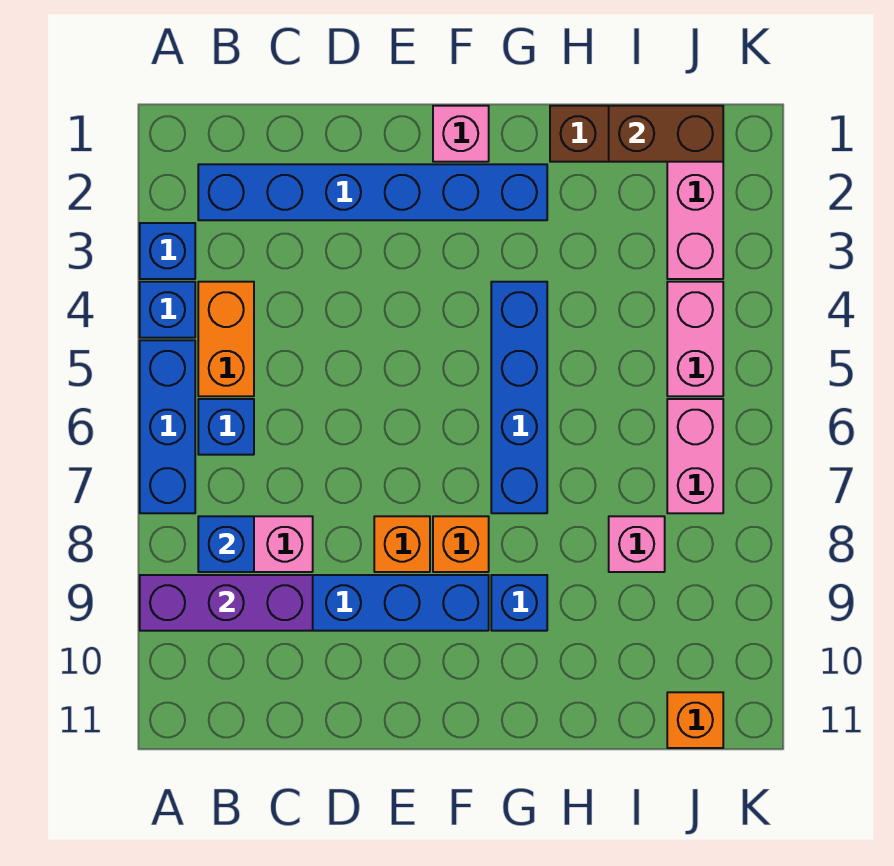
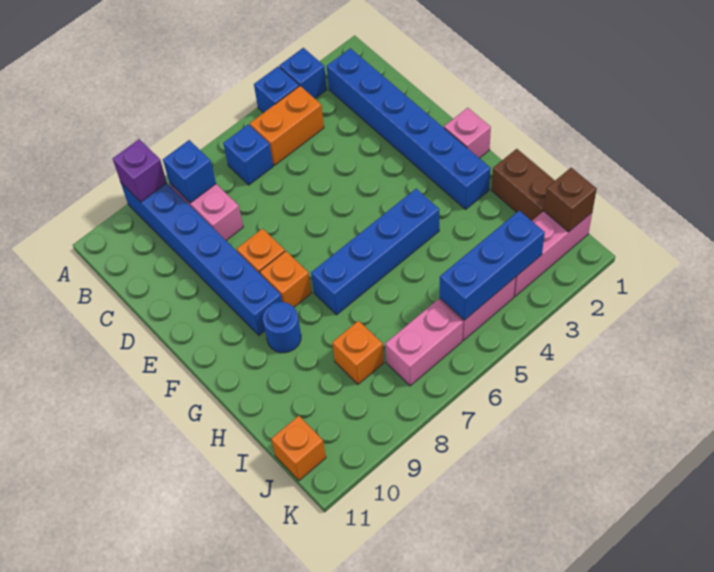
blue brick A5:A7 level 1 -> blue brick J3:J5 level 2
purple brick A9:C9 level 2 -> purple brick A9 level 2
blue brick G9 level 1 -> blue round brick G9 level 1
brown brick I1:J1 level 2 -> brown brick J1 level 2
pink brick I8 level 1 -> orange brick I8 level 1

